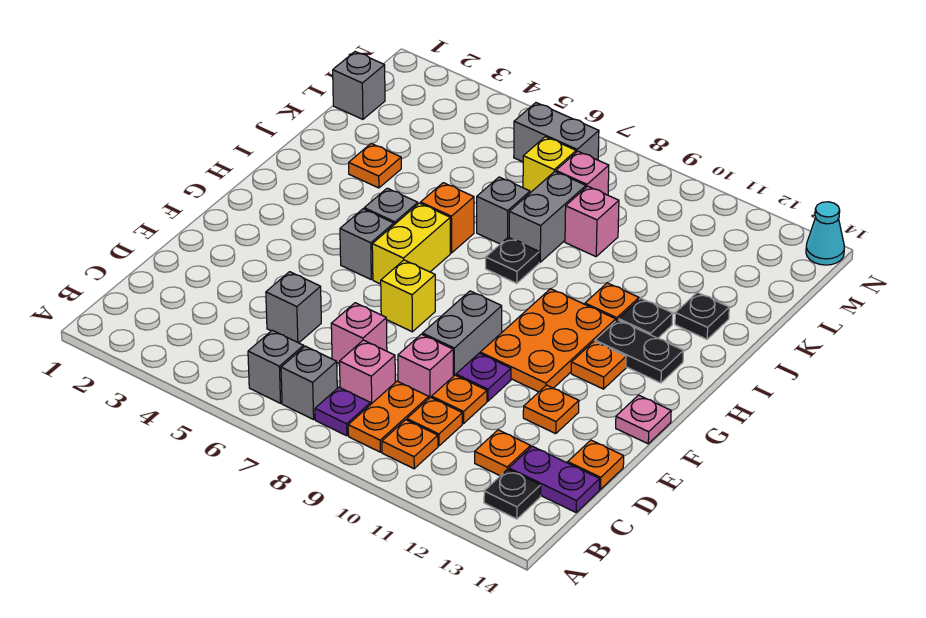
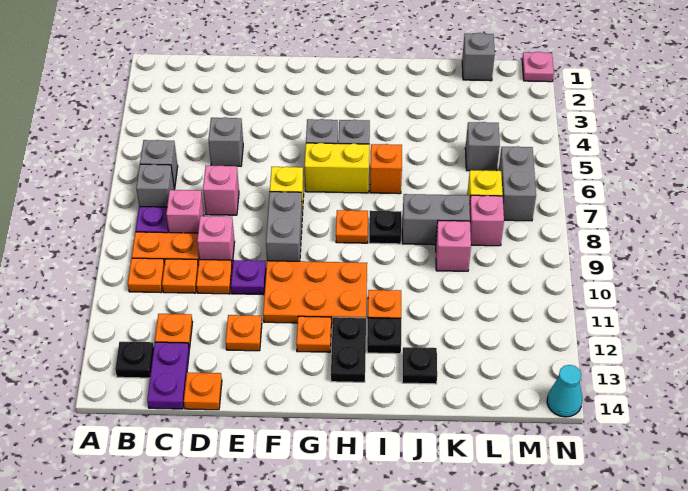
grey brick E9:F9 level 1 -> grey brick F8:F9 level 1
pink plate F14 level 1 -> pink plate N1 level 1
orange plate J3 level 1 -> orange plate H8 level 1
grey brick J7 level 1 -> grey brick L5 level 1

